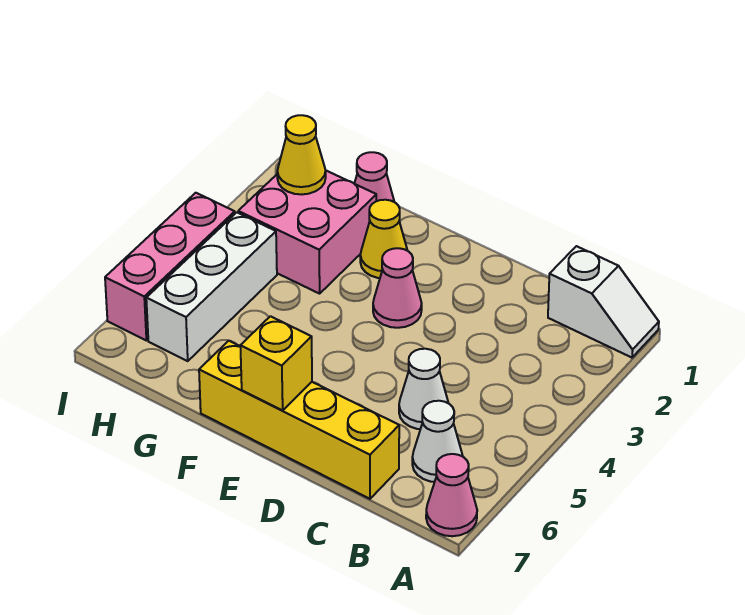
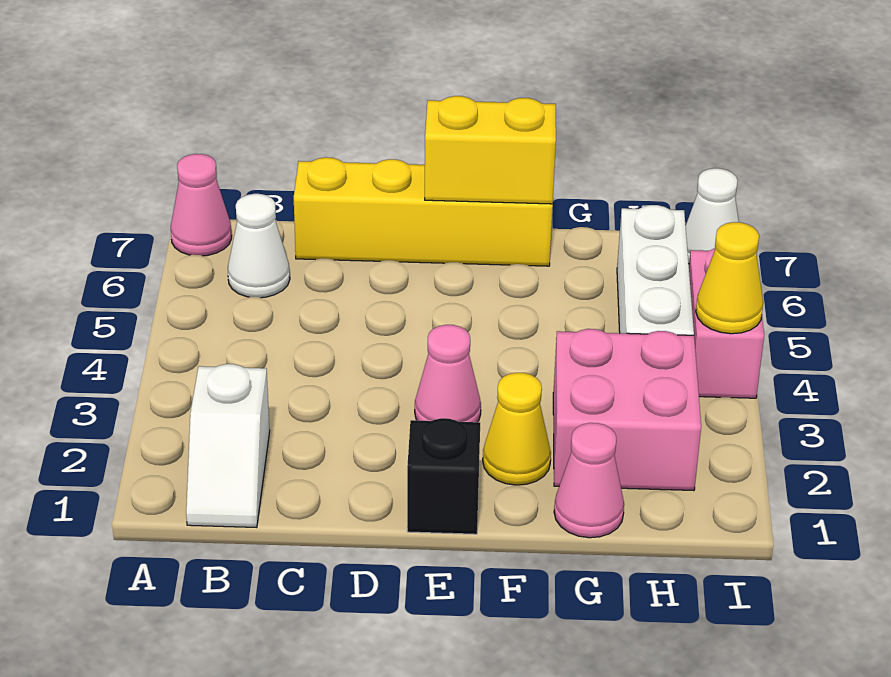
white slope A1:B1 level 1 top B -> white slope B1:B2 level 1 top 2
white cone C5 level 1 -> white cone I7 level 1
none -> black brick E1 level 1
yellow brick E7 level 2 -> yellow brick E7:F7 level 2
yellow cone H2 level 2 -> yellow cone I4 level 2
pink brick I4:I6 level 1 -> pink brick I4:I5 level 1

